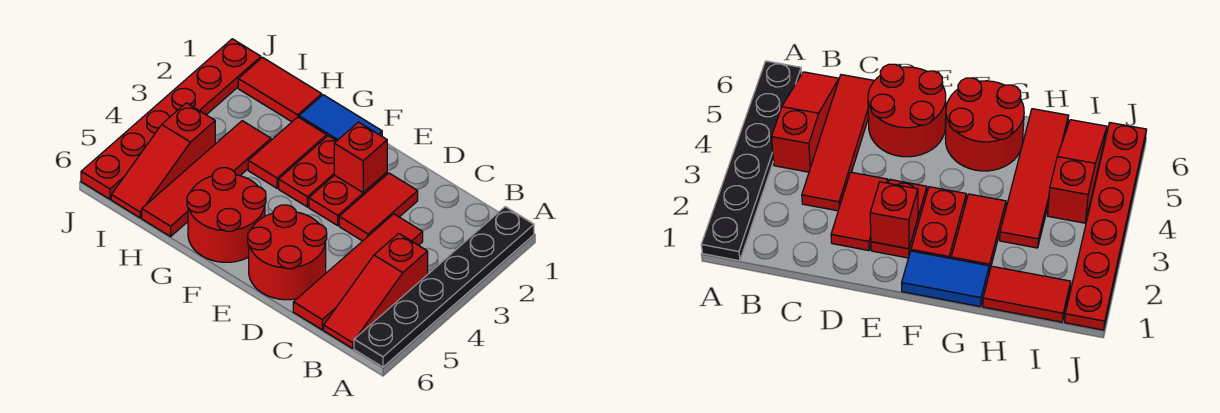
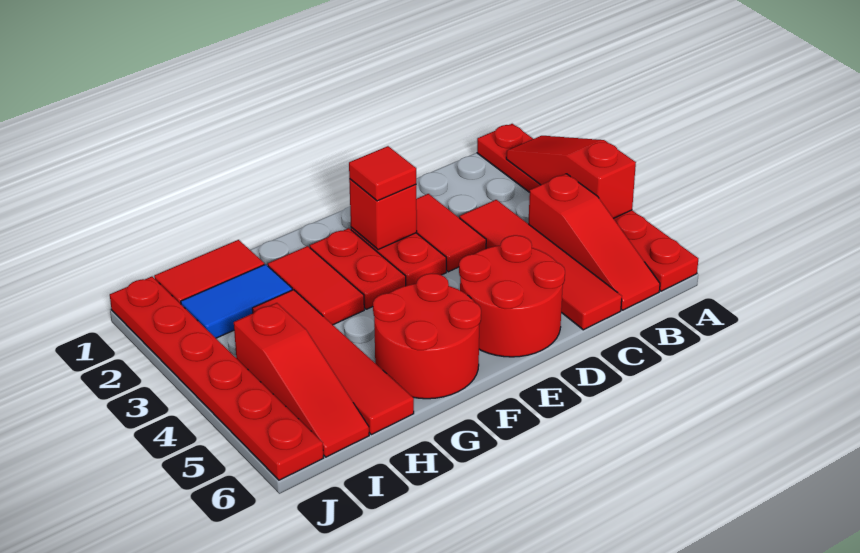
black plate A1:A6 level 1 -> red plate A1:A6 level 1
none -> red slope A2:A4 level 2 top 4
none -> red tile E2 level 3
blue tile F1:G1 level 1 -> blue tile H2:I2 level 1

